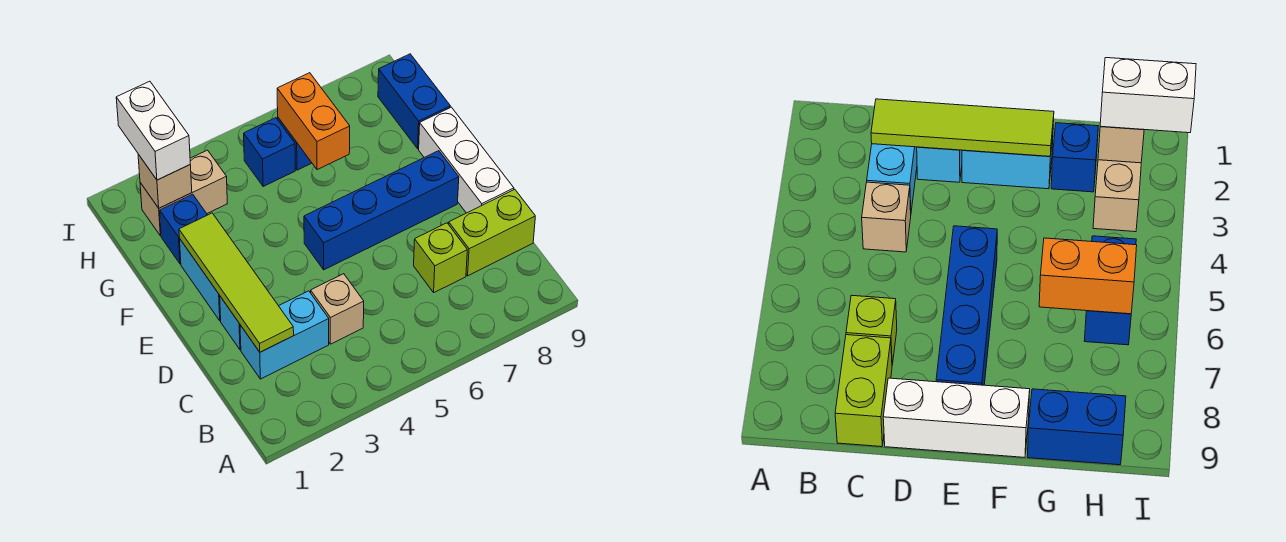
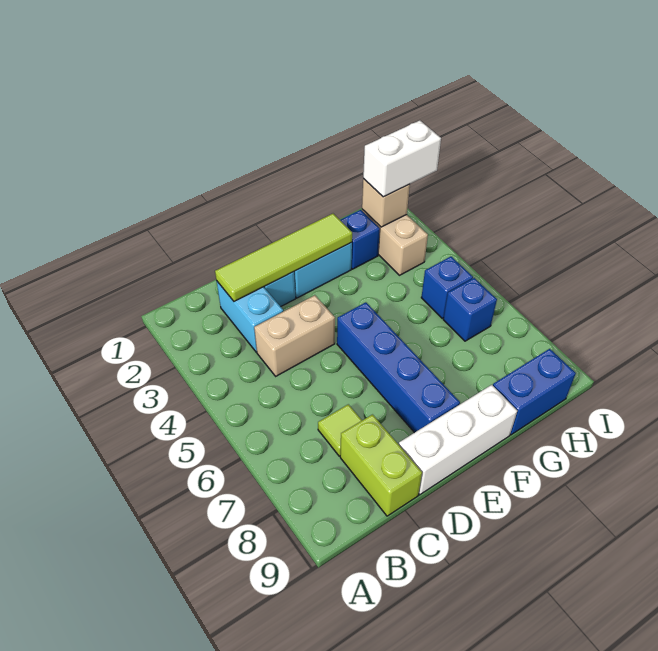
tan brick C4 level 1 -> tan brick C4:D4 level 1
lime brick C7 level 1 -> lime tile C7 level 1
orange brick G6:H6 level 2 -> none

